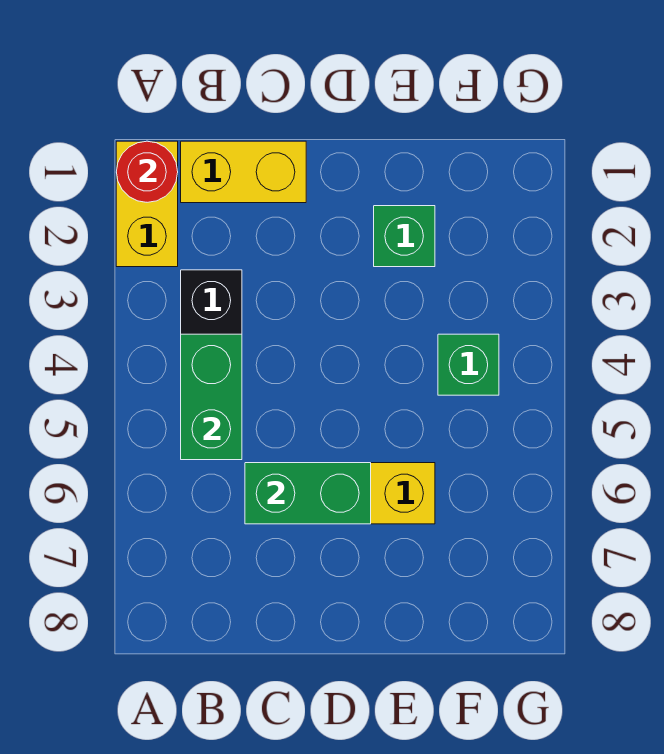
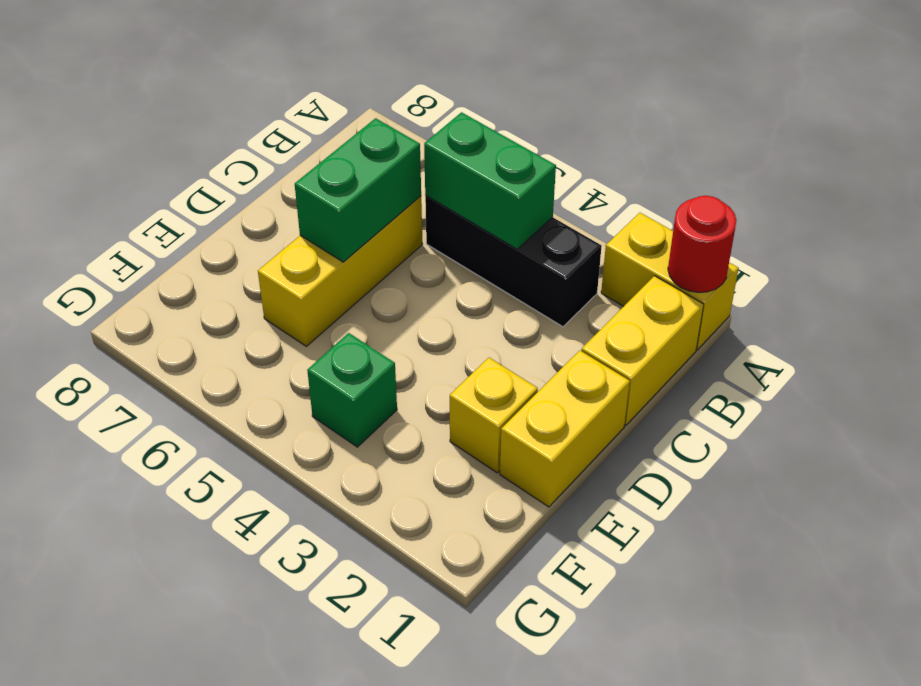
none -> yellow brick D1:E1 level 1
green brick E2 level 1 -> yellow brick E2 level 1

